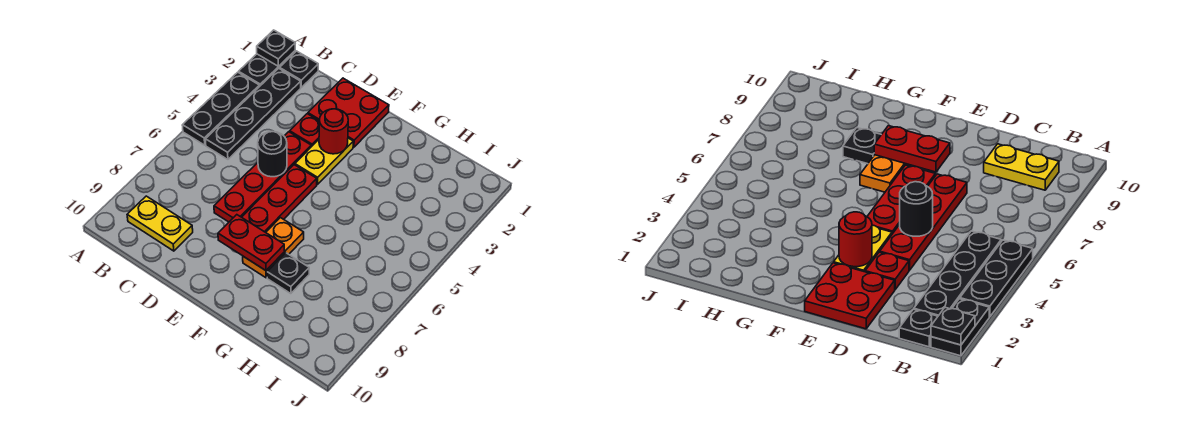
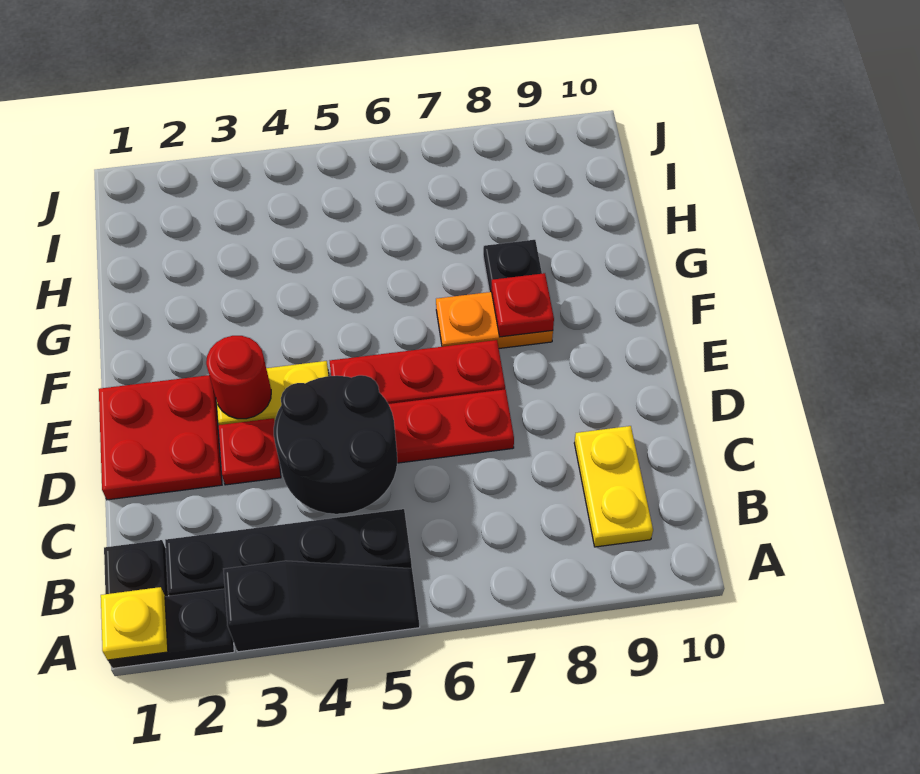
black plate A1 level 2 -> yellow plate A1 level 2
black plate A3:A5 level 1 -> black slope A3:A5 level 1 top 3
black round brick D5 level 2 -> black round brick C4:D5 level 2
red plate E8:F8 level 2 -> red plate F8 level 2

